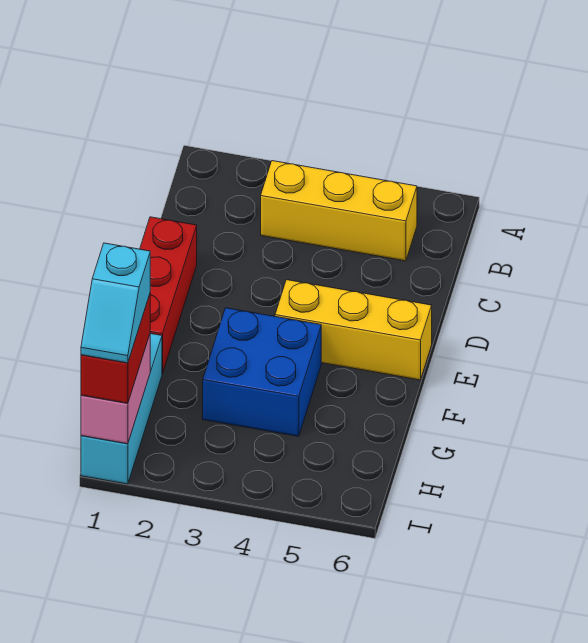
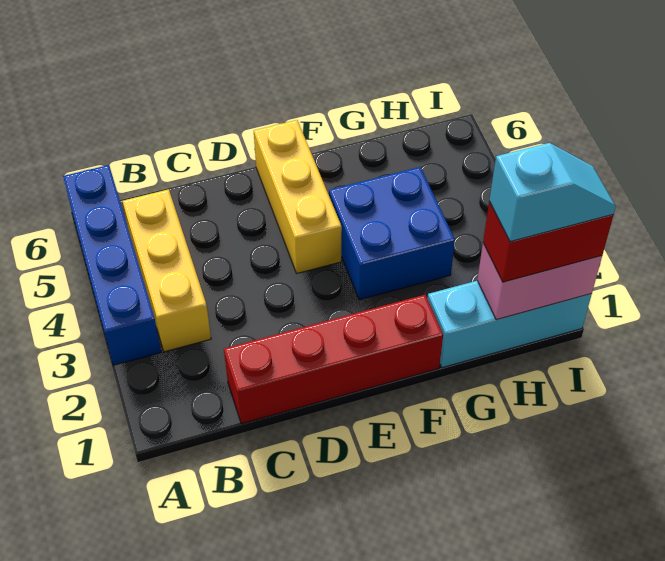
none -> blue brick A3:A6 level 1
red brick D1:F1 level 1 -> red brick C1:F1 level 1

